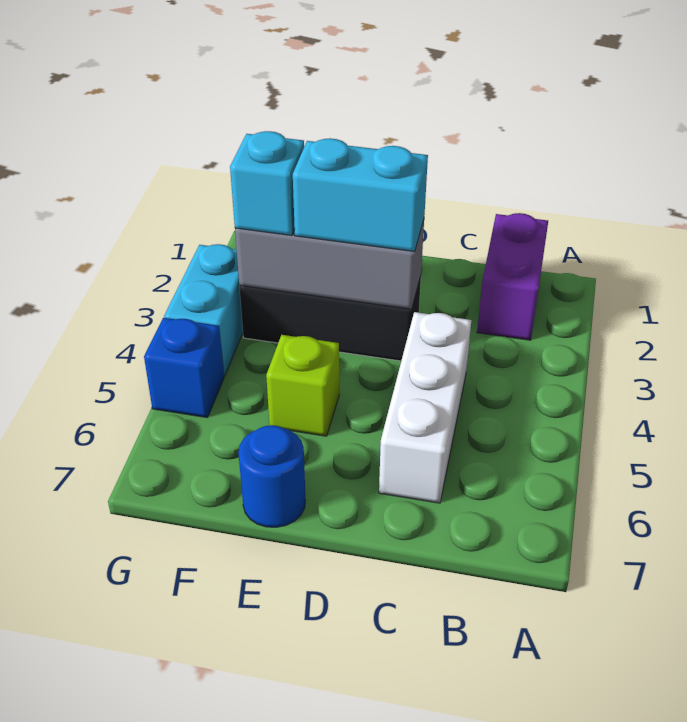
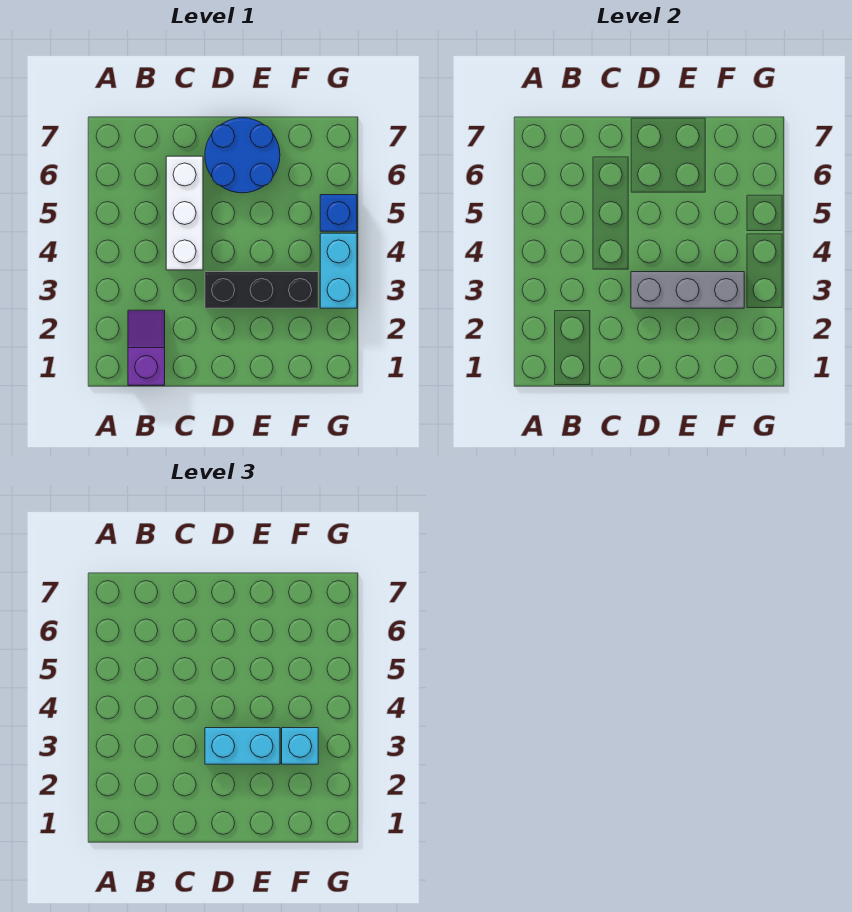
purple brick B1:B2 level 1 -> purple slope B1:B2 level 1 top 1
lime brick E5 level 1 -> none
blue round brick E7 level 1 -> blue round brick D6:E7 level 1

